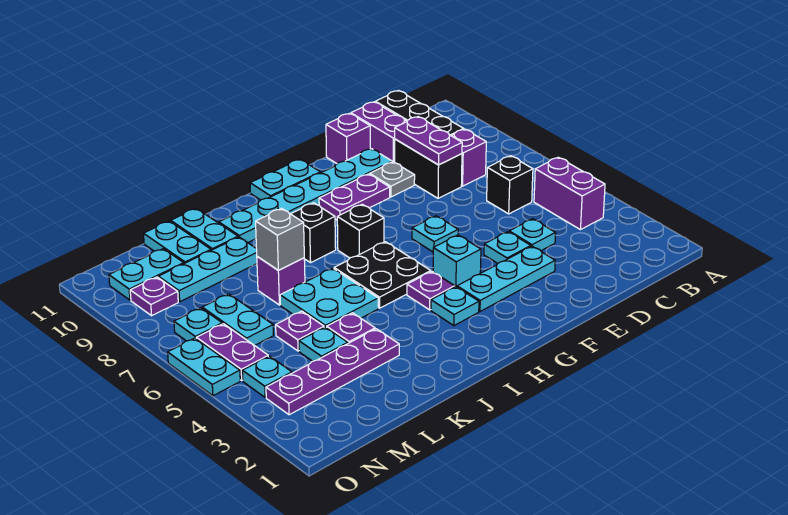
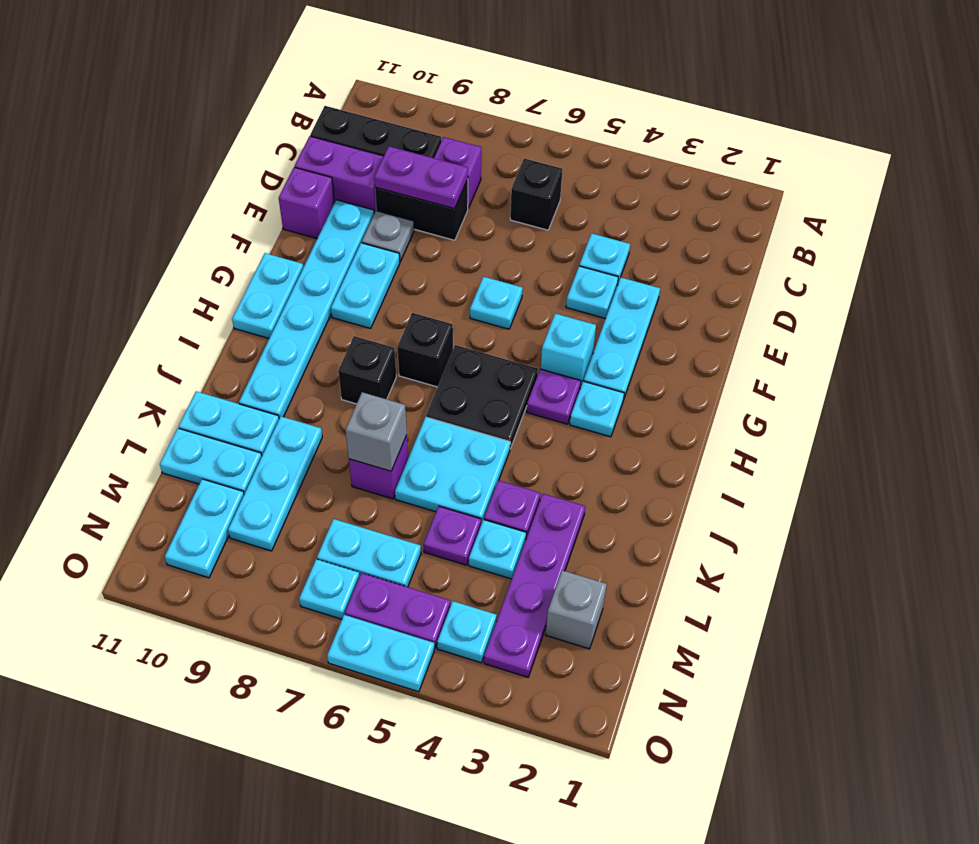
purple brick B4:B5 level 1 -> none
purple plate F9:G9 level 1 -> cyan plate F9:G9 level 1
none -> grey brick M2 level 1
purple plate N9 level 1 -> none

